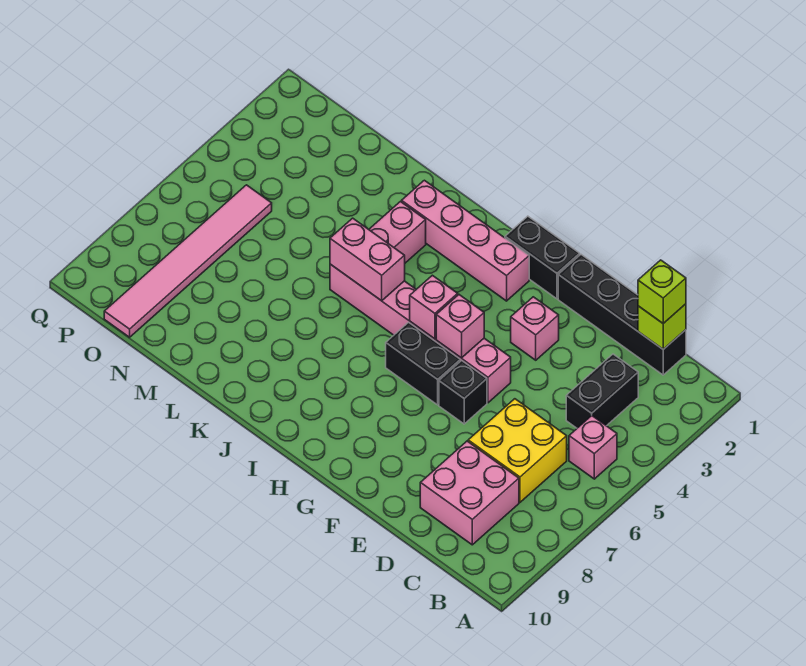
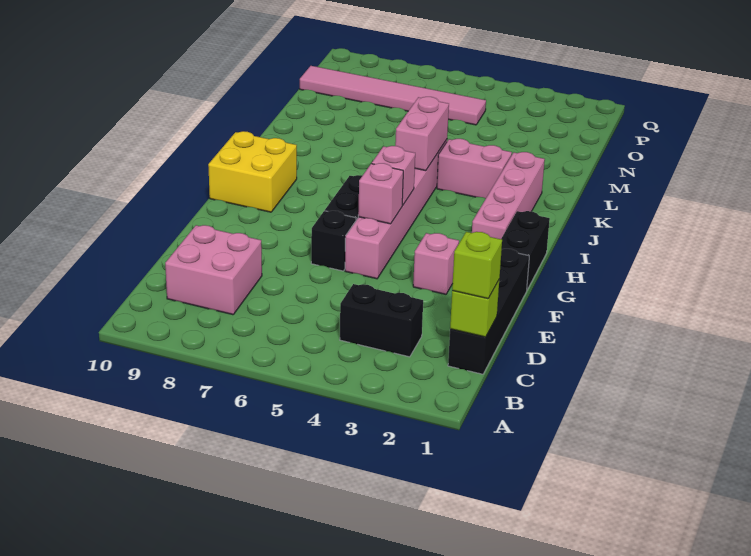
pink brick B5 level 1 -> none
yellow brick C6:D7 level 1 -> yellow brick H9:I10 level 1

